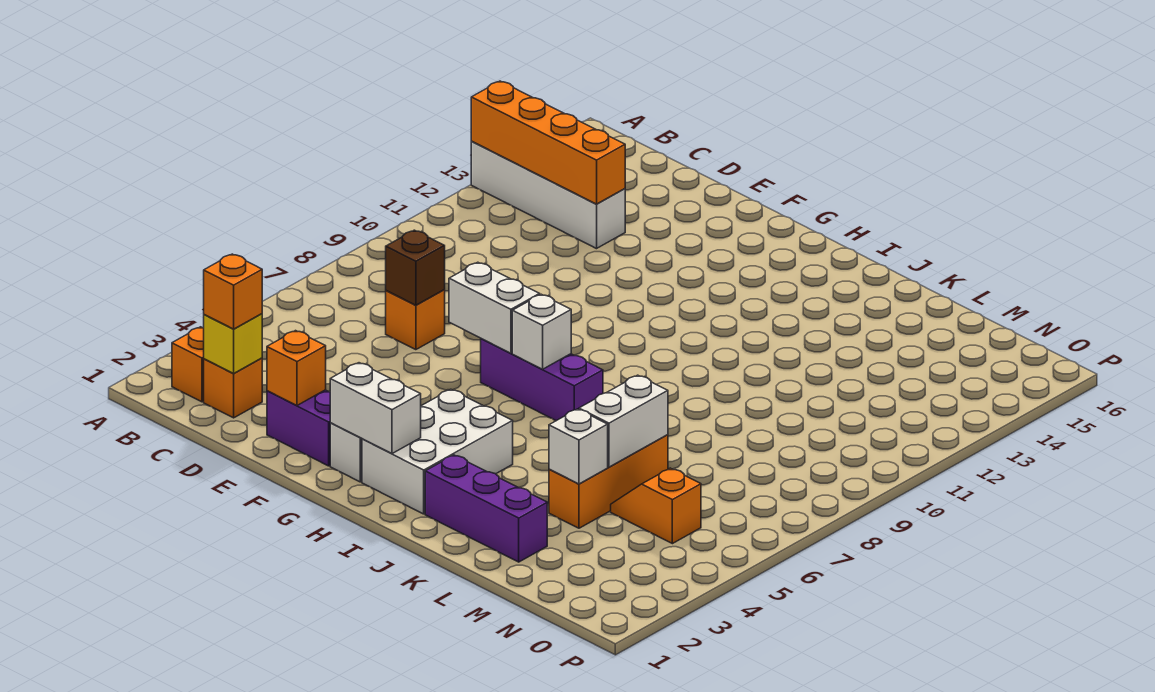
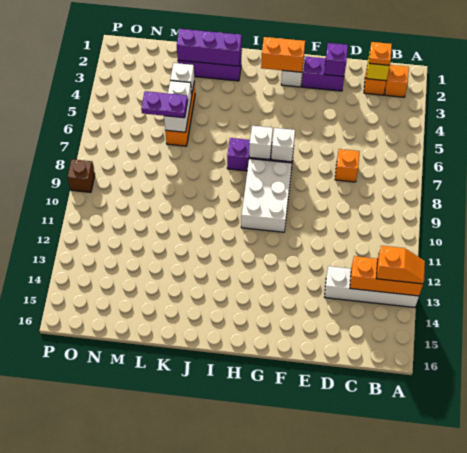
orange brick A13:D13 level 2 -> orange brick A13:C13 level 2
orange brick C2 level 3 -> orange plate C2 level 3
brown brick D7 level 2 -> brown brick P9 level 1
orange brick E2 level 2 -> purple brick E2 level 2
white brick F7:G7 level 2 -> white brick G7 level 2
white brick G2:H2 level 2 -> orange brick G2:H2 level 2
white brick H2:I4 level 1 -> white brick G8:H10 level 1
none -> purple brick J2:L2 level 2
none -> purple plate L6:M6 level 3
orange slope M5:N5 level 1 top N -> orange slope A13:B13 level 3 top B

